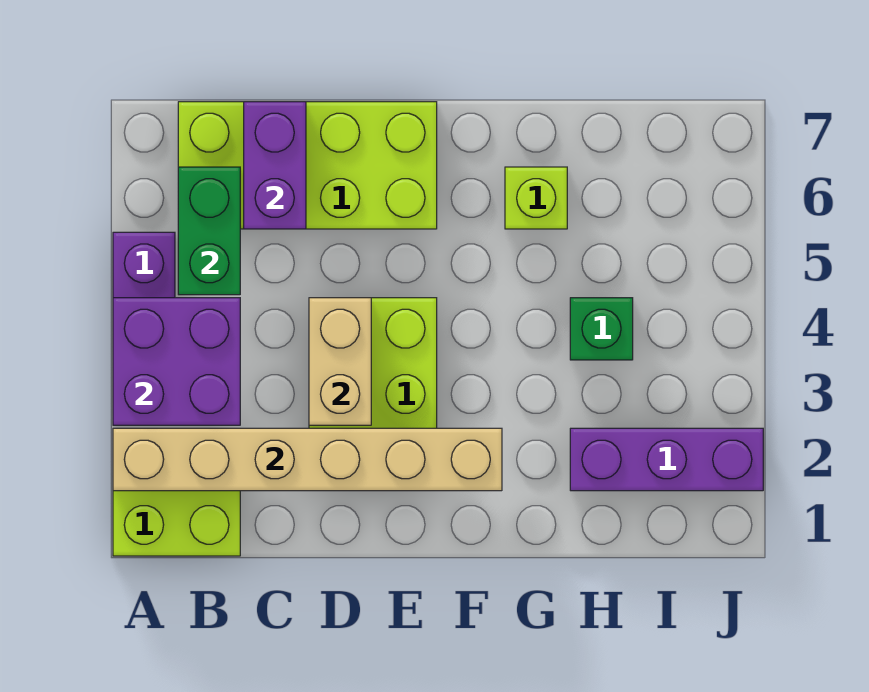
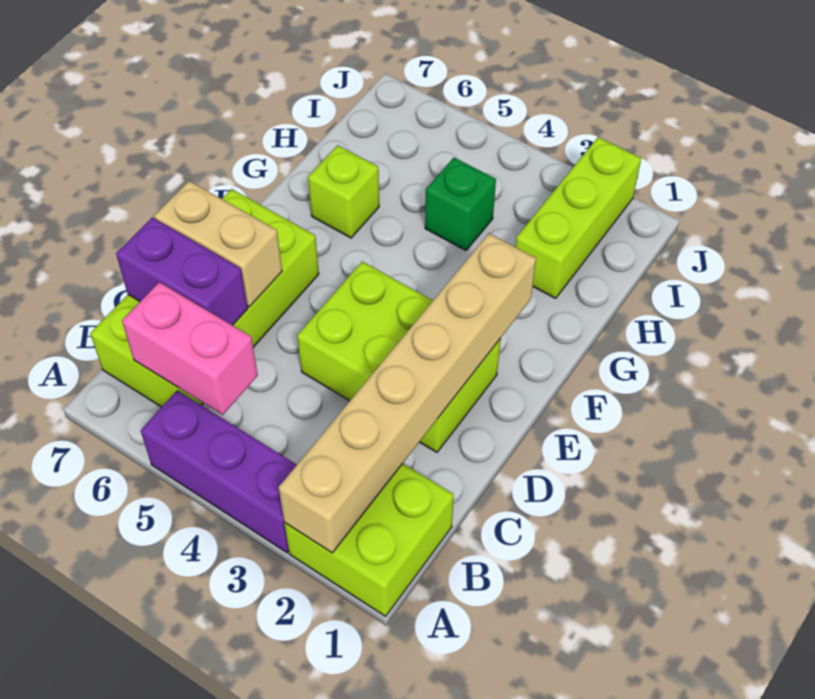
purple brick A3:B4 level 2 -> none
green brick B5:B6 level 2 -> pink brick B5:B6 level 2
tan brick D3:D4 level 2 -> tan brick D6:D7 level 2
purple brick H2:J2 level 1 -> lime brick H2:J2 level 1

